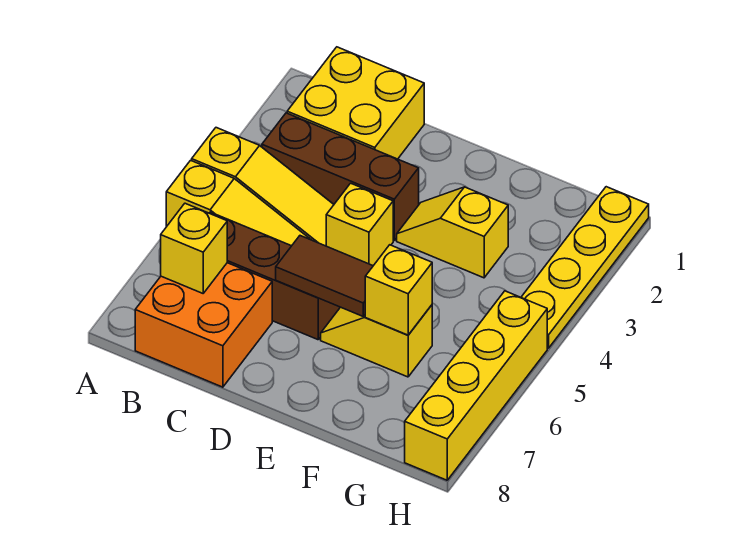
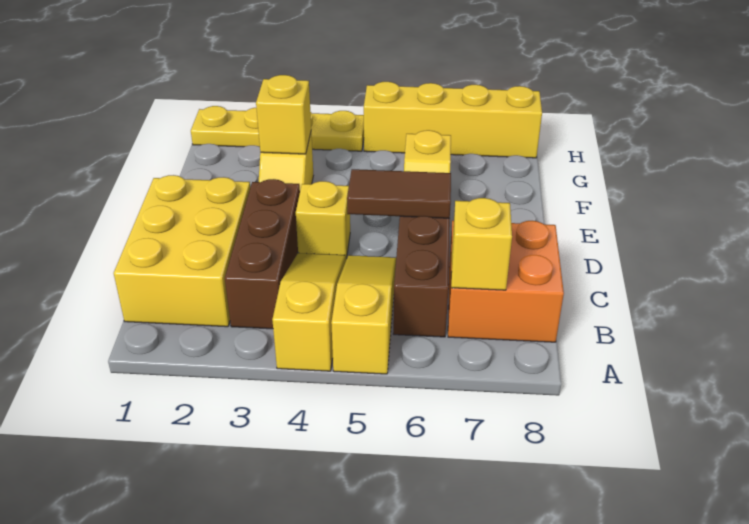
yellow brick B1:C2 level 1 -> yellow brick B1:D2 level 1
brown tile D6:E6 level 2 -> brown tile D5:D6 level 2
yellow brick F6 level 2 -> yellow brick F3 level 2

